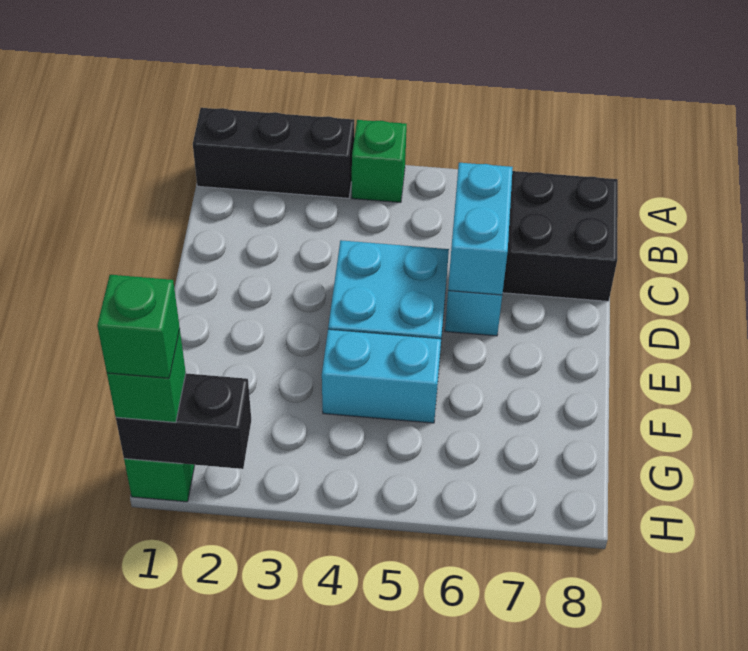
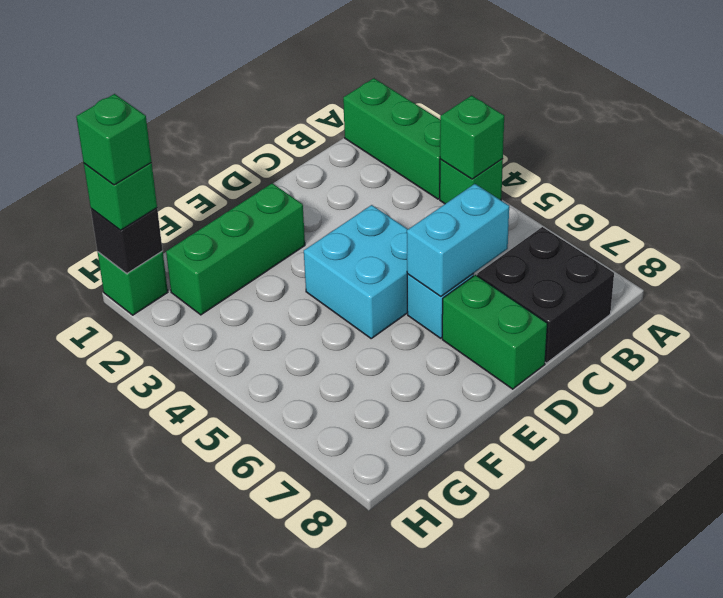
black brick A1:A3 level 1 -> green brick A1:A3 level 1
none -> green brick A4 level 2
none -> green brick D7:D8 level 1
none -> green brick E2:G2 level 1
cyan brick F4:F5 level 1 -> none
black brick H1:H2 level 2 -> black brick H1 level 2

